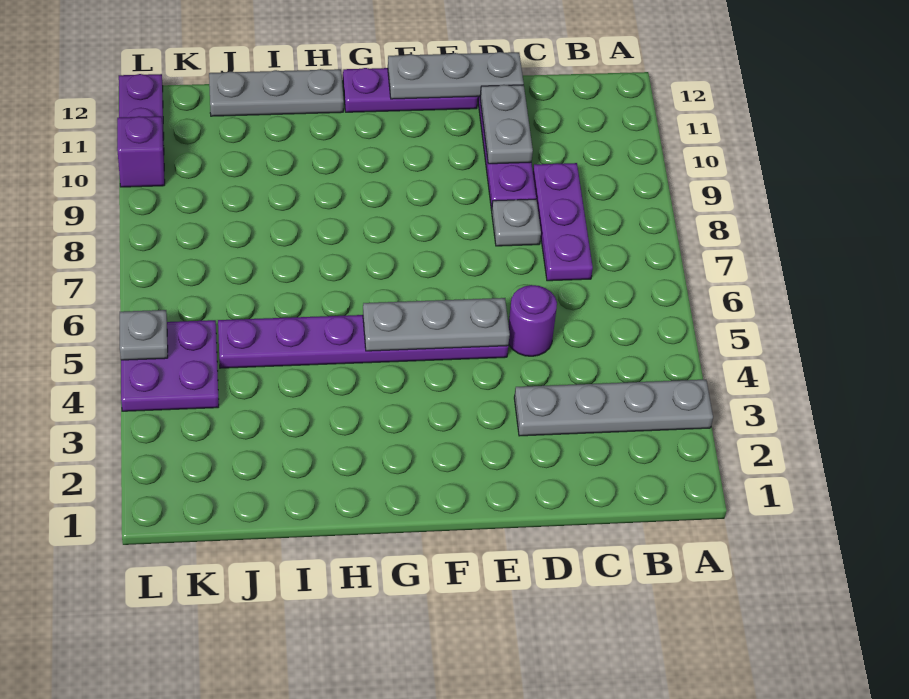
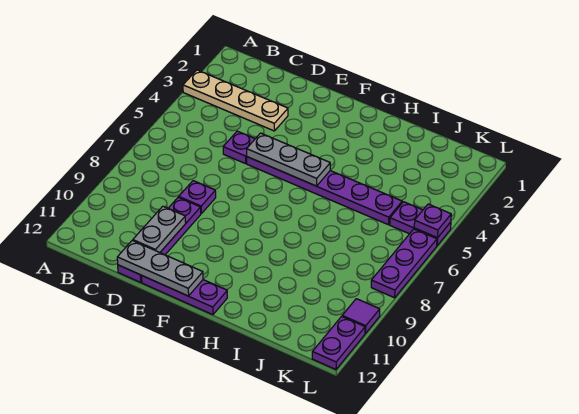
grey plate A3:D3 level 1 -> tan plate A3:D3 level 1
purple plate C7:C9 level 1 -> purple plate L6:L8 level 1
purple round brick D5 level 1 -> purple plate D5 level 1
grey plate D8 level 1 -> purple plate D8 level 1
grey plate H12:J12 level 1 -> none
purple plate K4:L5 level 1 -> purple plate K5:L5 level 1
grey plate L5 level 2 -> purple plate L5 level 2
purple brick L10 level 1 -> purple tile L10 level 1

